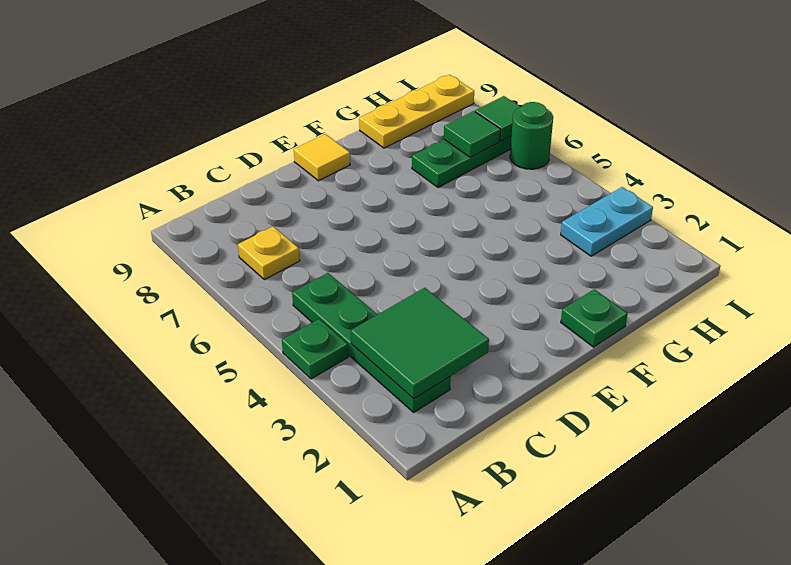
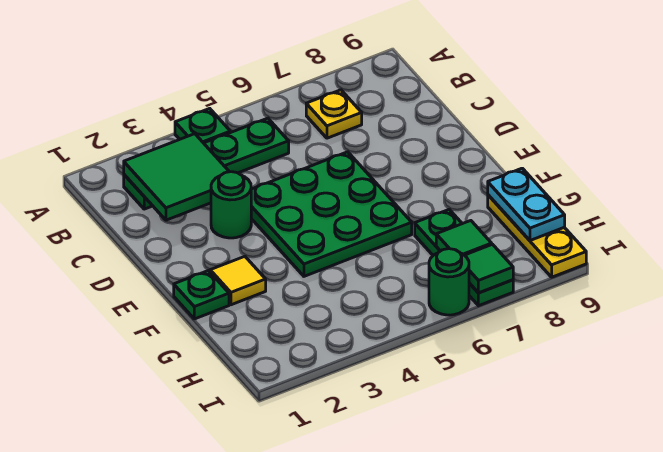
none -> green round brick D3 level 1
none -> green plate D4:F6 level 1
yellow tile E9 level 1 -> yellow tile F2 level 1
cyan plate H3:I3 level 1 -> cyan plate G9:H9 level 2

